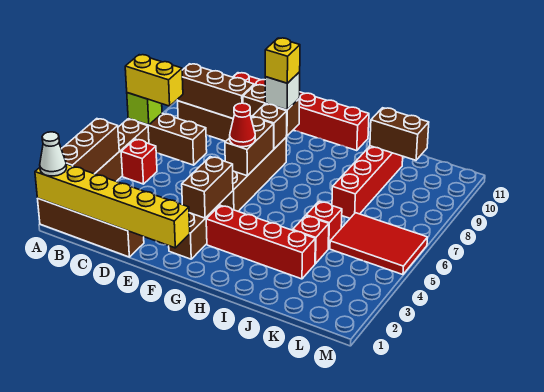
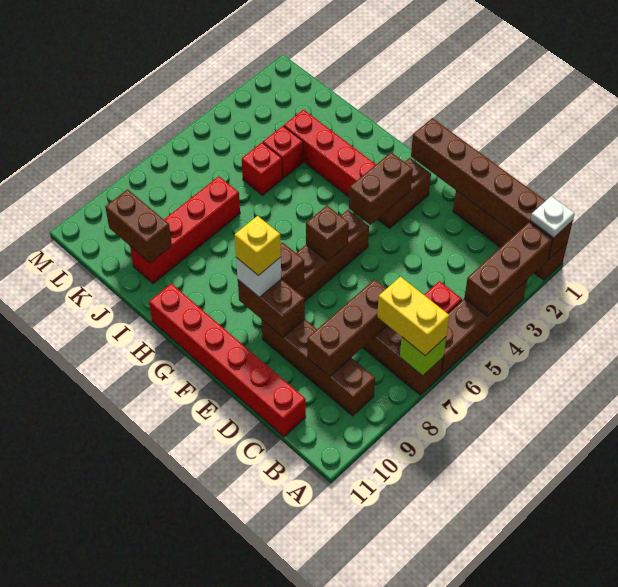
yellow brick A1:F1 level 2 -> brown brick A1:F1 level 2
white cone A1 level 3 -> white plate A1 level 3
brown brick B9:D9 level 2 -> brown brick C7:C9 level 2
brown brick F6:F7 level 2 -> brown brick F6 level 2
red cone F6 level 3 -> none
red tile K5:M6 level 1 -> none

